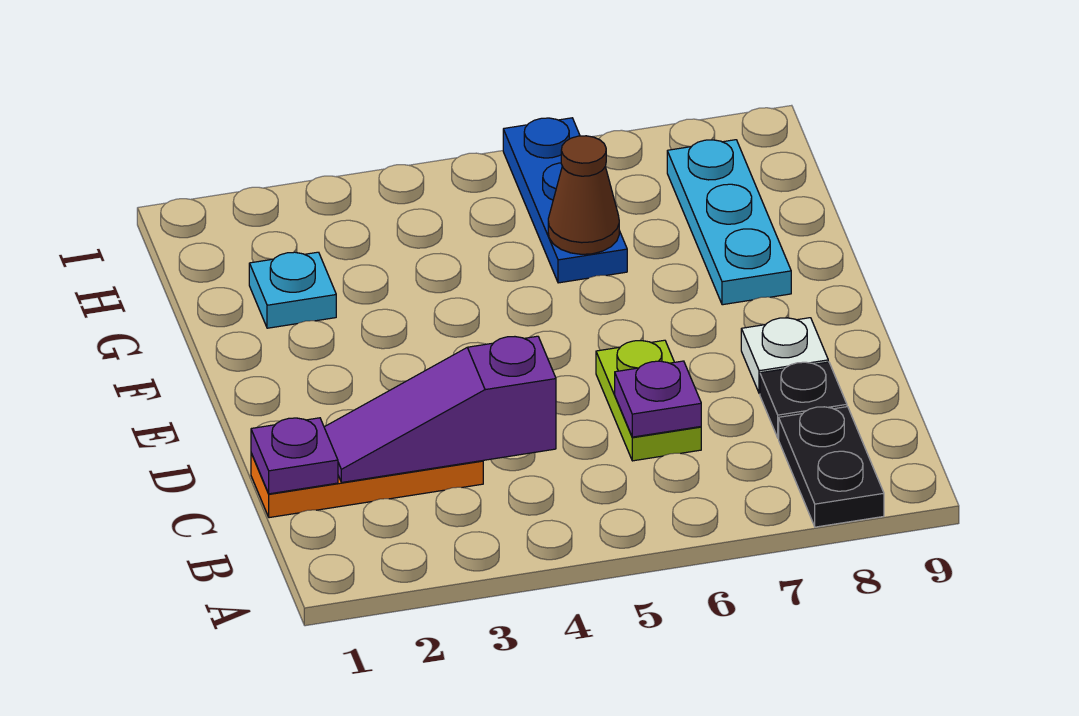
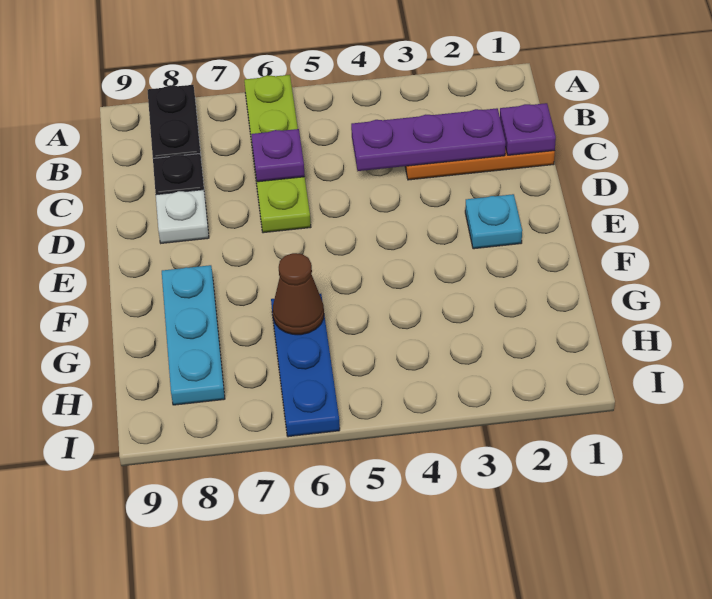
purple slope C2:C4 level 2 top 4 -> purple plate C2:C4 level 2
lime plate C6:D6 level 1 -> lime plate A6:D6 level 1
cyan plate G2 level 1 -> cyan plate E2 level 1

